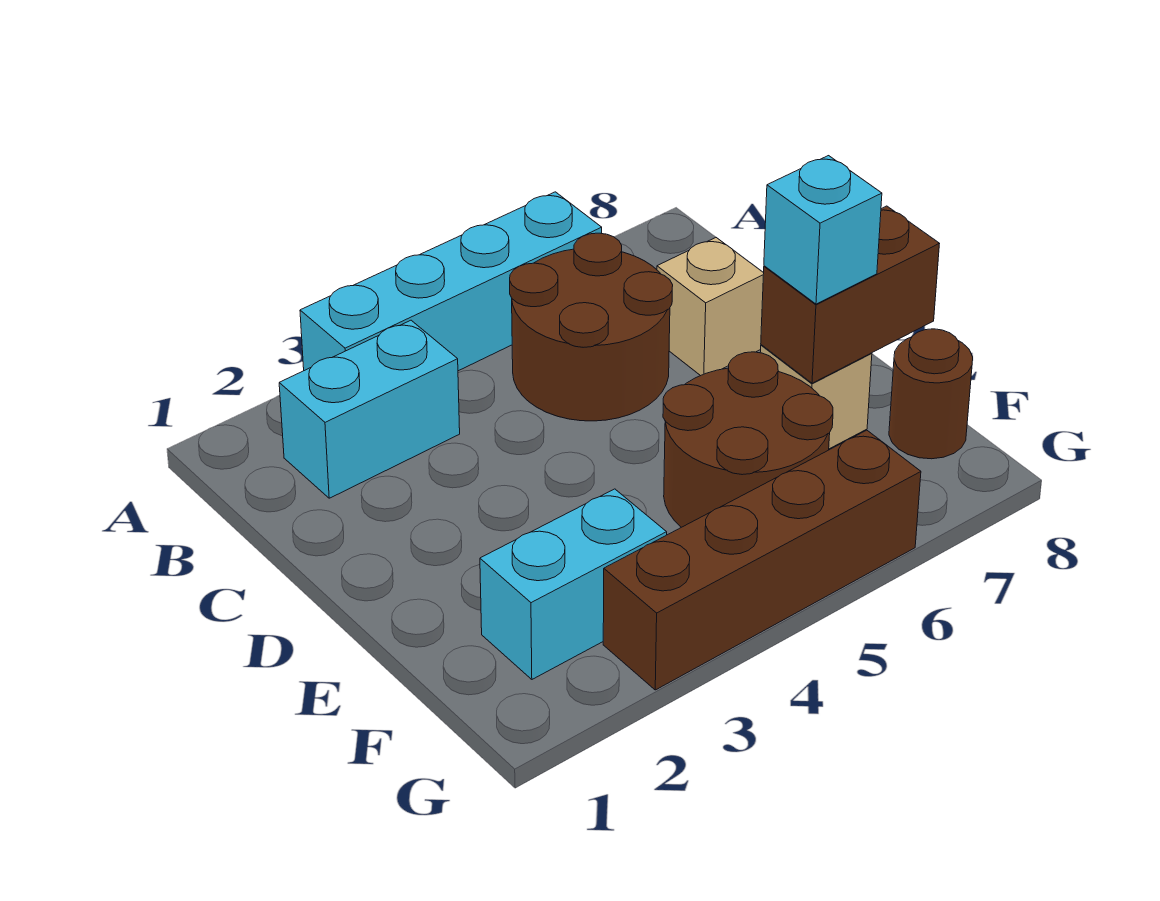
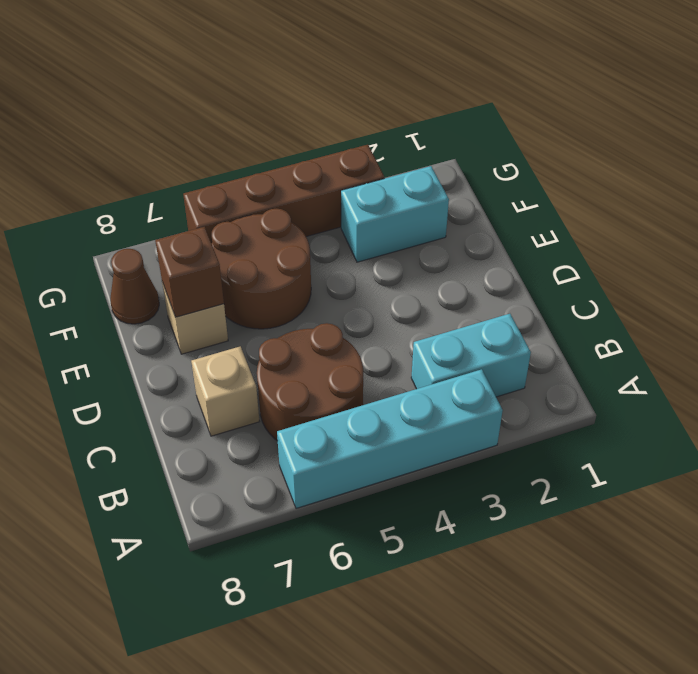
brown brick E7:E8 level 2 -> brown brick E7 level 2
cyan brick E7 level 3 -> none
brown round brick F8 level 1 -> brown cone F8 level 1

